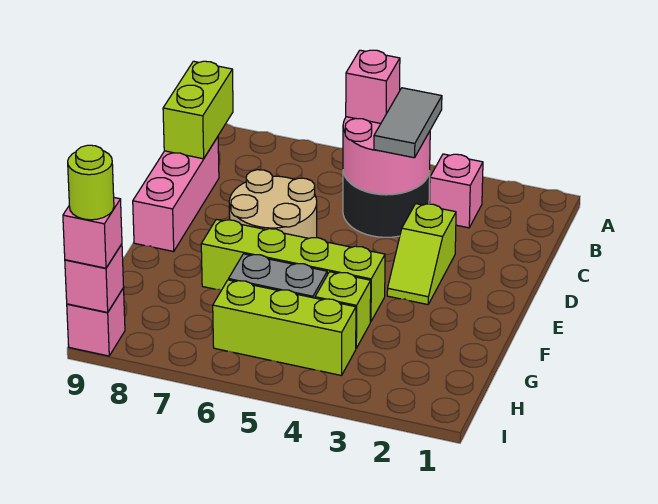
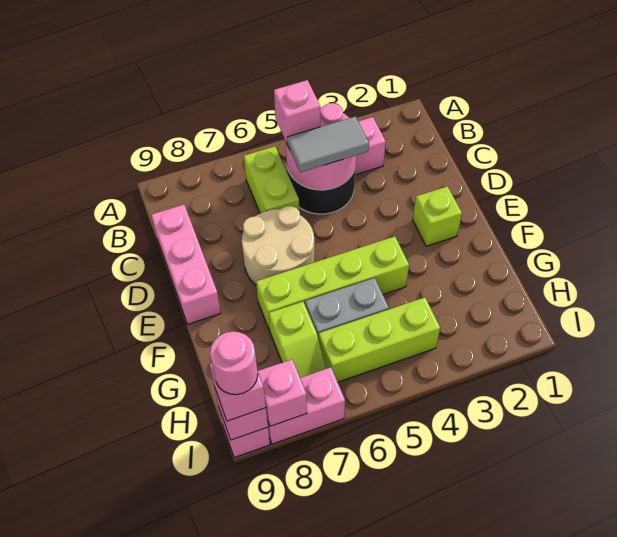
grey tile B4:C4 level 3 -> grey tile C4:C5 level 3
lime brick B9:C9 level 2 -> lime brick B6:C6 level 1
lime slope D3:E3 level 1 top D -> lime slope G7:H7 level 1 top G
lime brick G4 level 1 -> lime brick E2 level 1
none -> pink brick I7:I8 level 1
none -> pink brick I8 level 2
lime round brick I9 level 4 -> pink round brick I9 level 4

